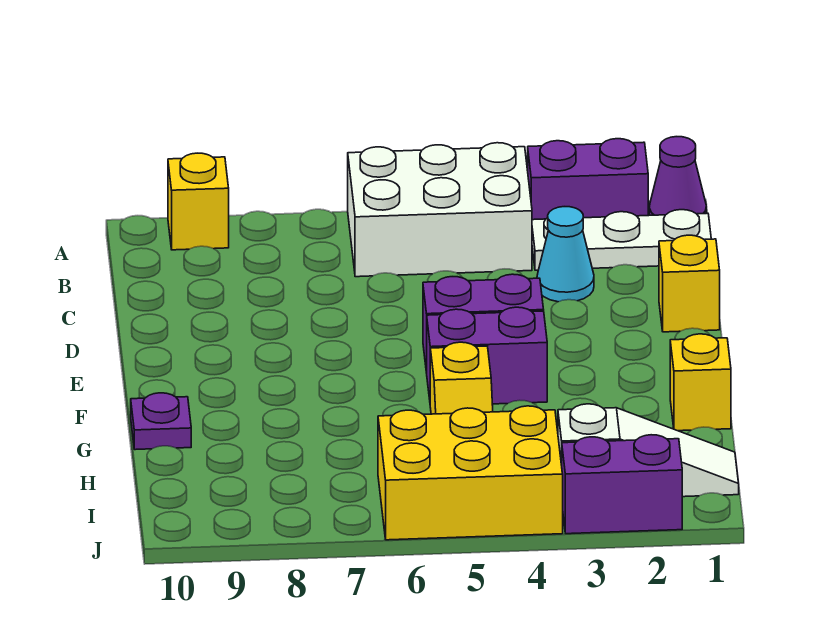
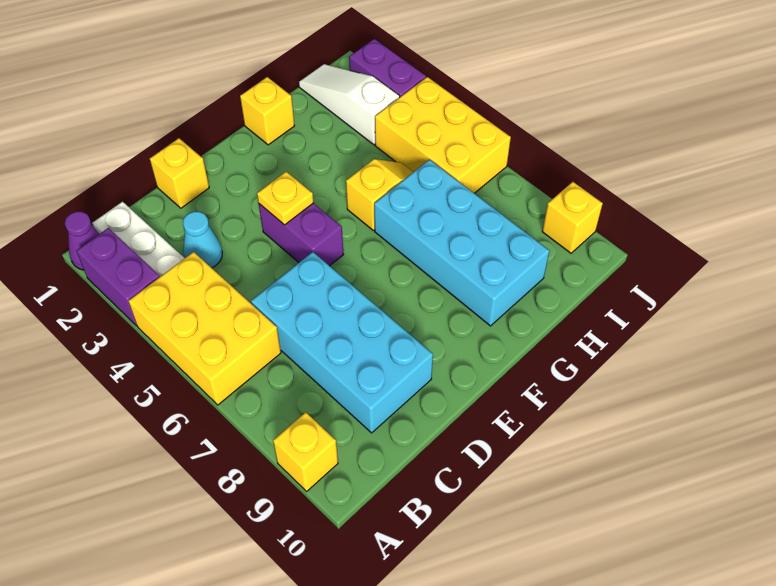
white brick A4:B6 level 1 -> yellow brick A4:B6 level 1
none -> cyan brick C6:D9 level 1
none -> yellow plate E4 level 2
purple brick F4:F5 level 1 -> none
none -> cyan brick G6:H9 level 1
purple plate G10 level 1 -> none
none -> yellow brick J9 level 1

